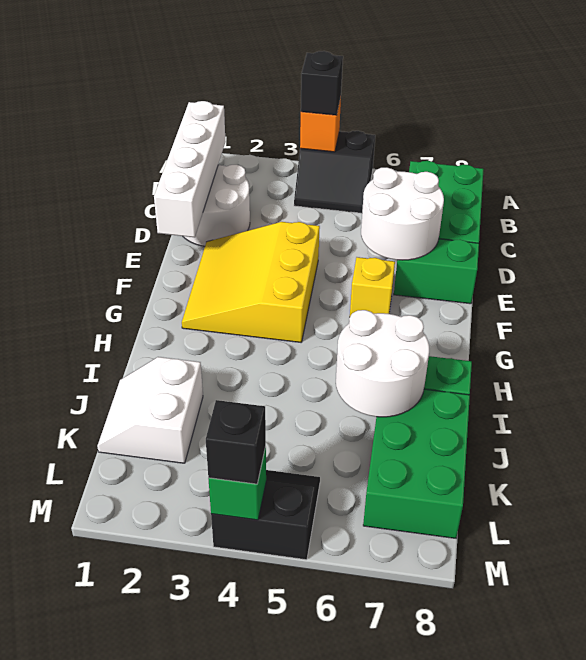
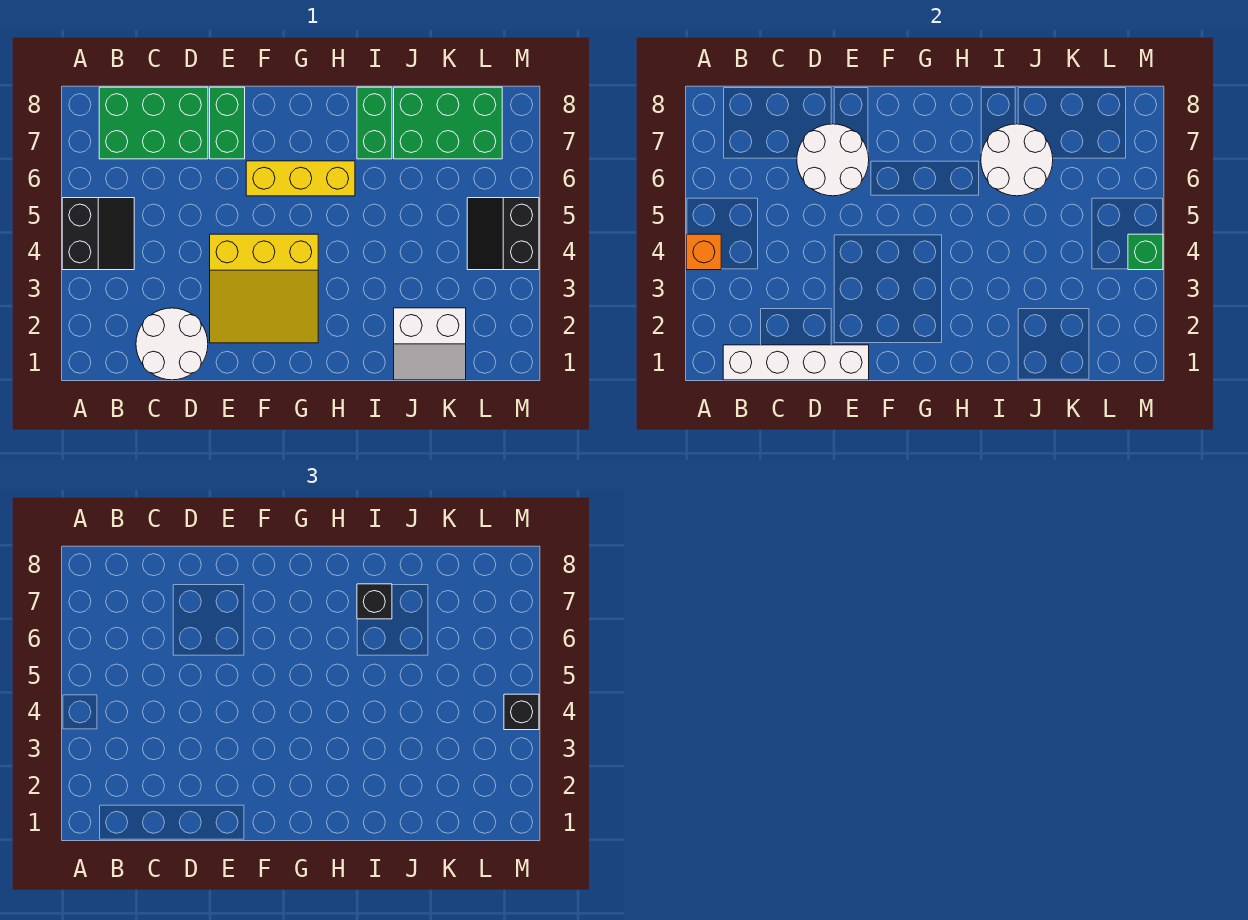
black brick A4 level 3 -> black brick I7 level 3
yellow brick F6 level 1 -> yellow brick F6:H6 level 1

